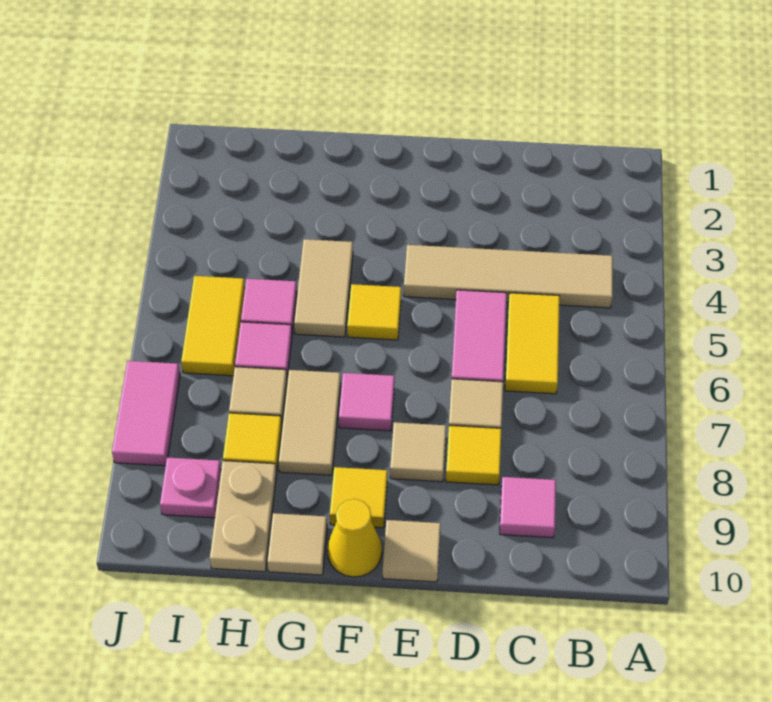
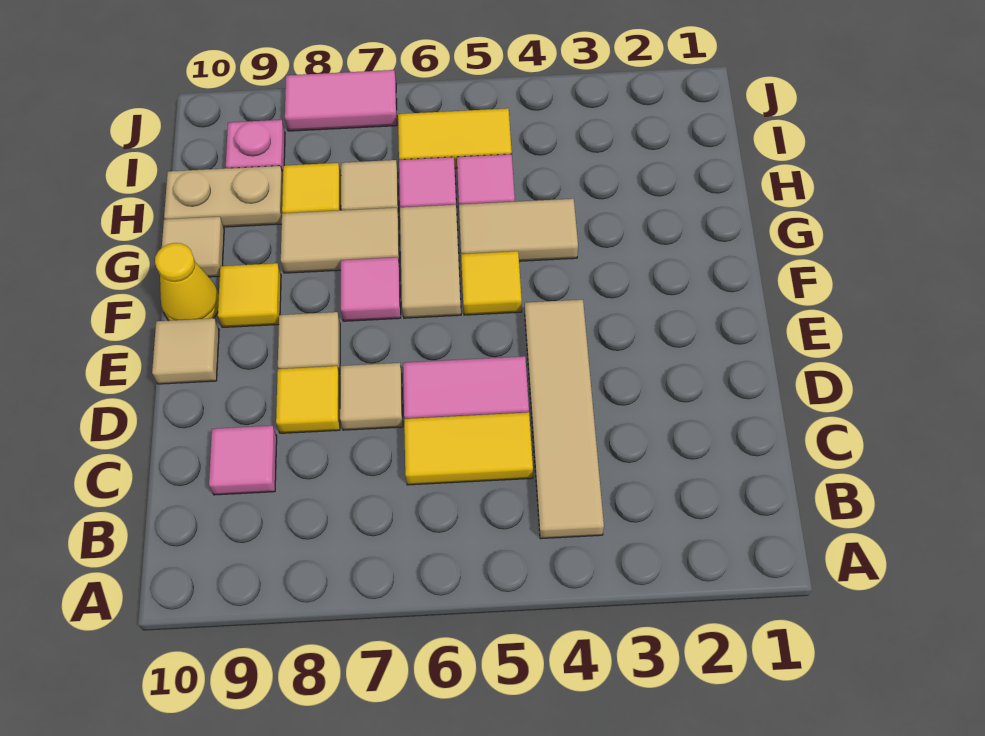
none -> tan tile F6:G6 level 1

